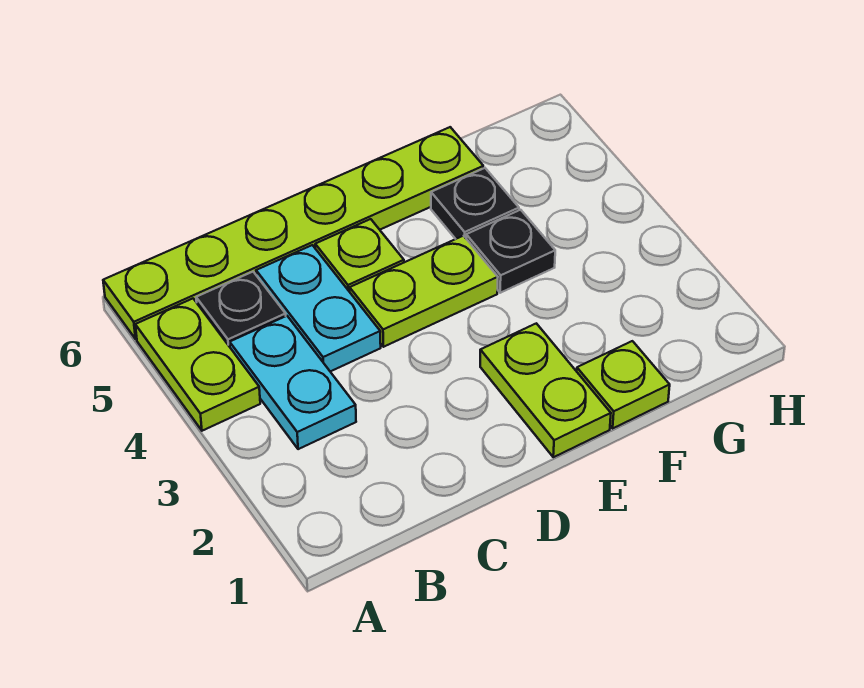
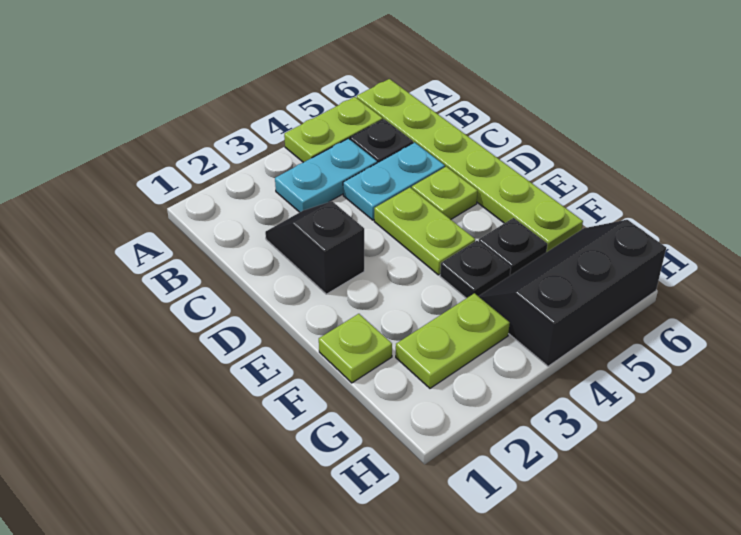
none -> black slope C2:D2 level 1 top D
lime plate E1:E2 level 1 -> lime plate G2:G3 level 1
none -> black slope G4:H6 level 1 top H

